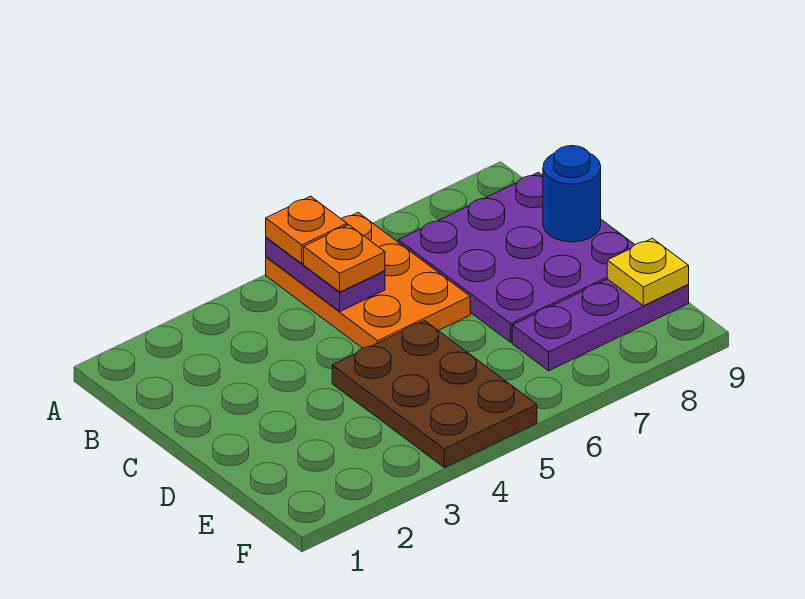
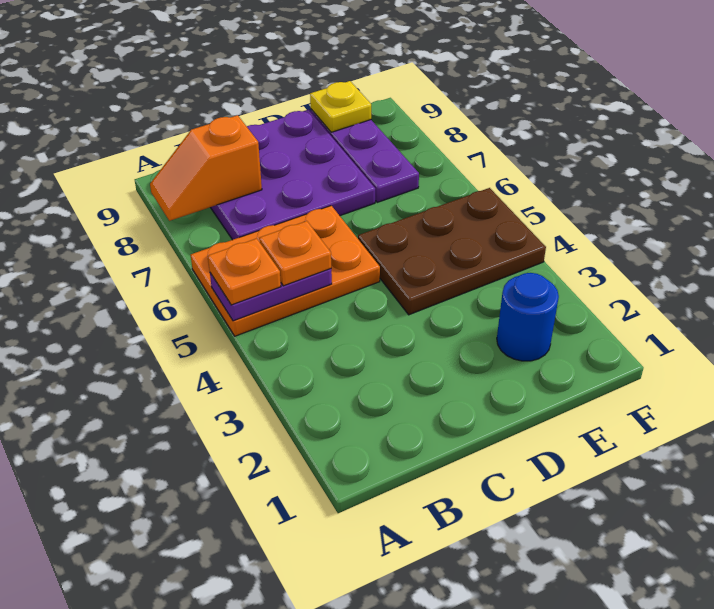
none -> orange slope A8:B8 level 2 top B
blue round brick C9 level 2 -> blue round brick E2 level 1

